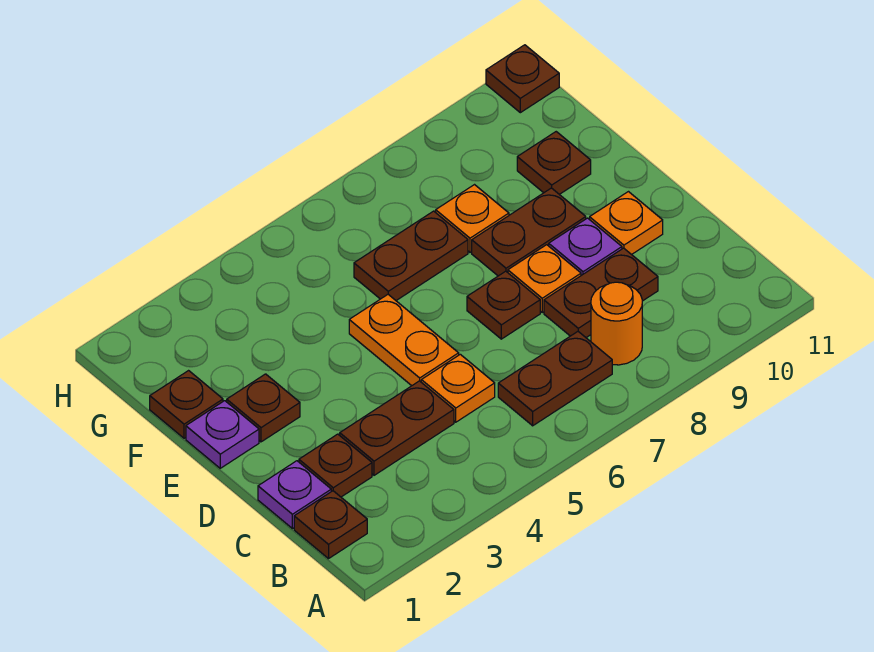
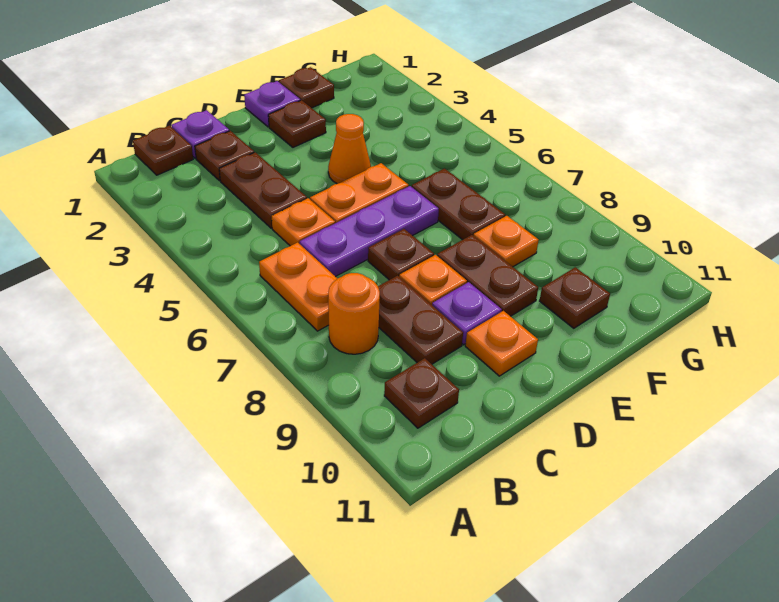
brown plate B6:B7 level 1 -> orange plate B6:B7 level 1
none -> purple plate C6:E6 level 1
none -> orange cone E4 level 1
brown plate H11 level 1 -> brown plate B10 level 1

